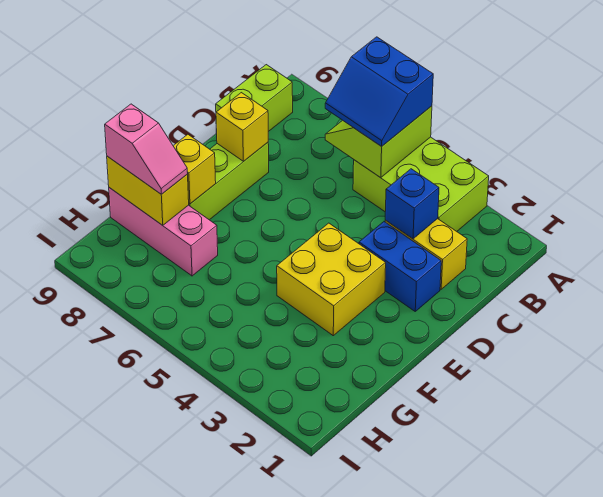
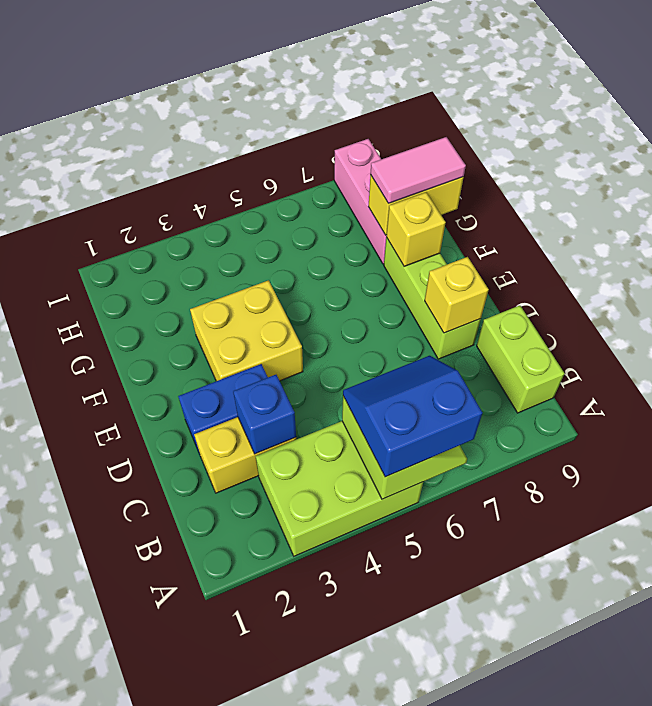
pink brick G7:G9 level 1 -> pink brick G8:I8 level 1
pink slope G8:G9 level 3 top 9 -> pink tile G8:G9 level 3

